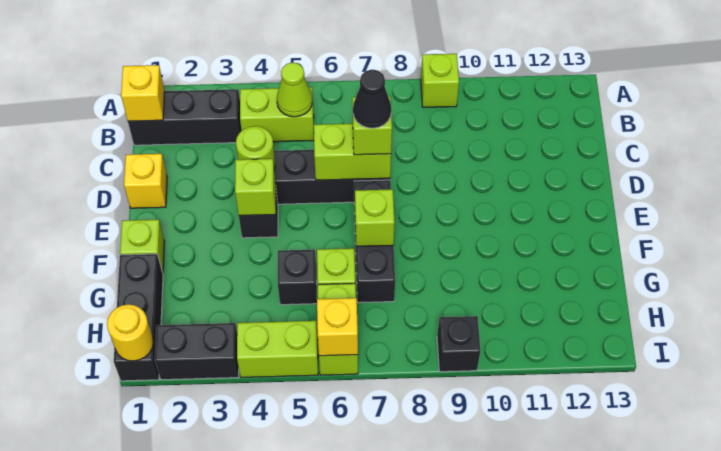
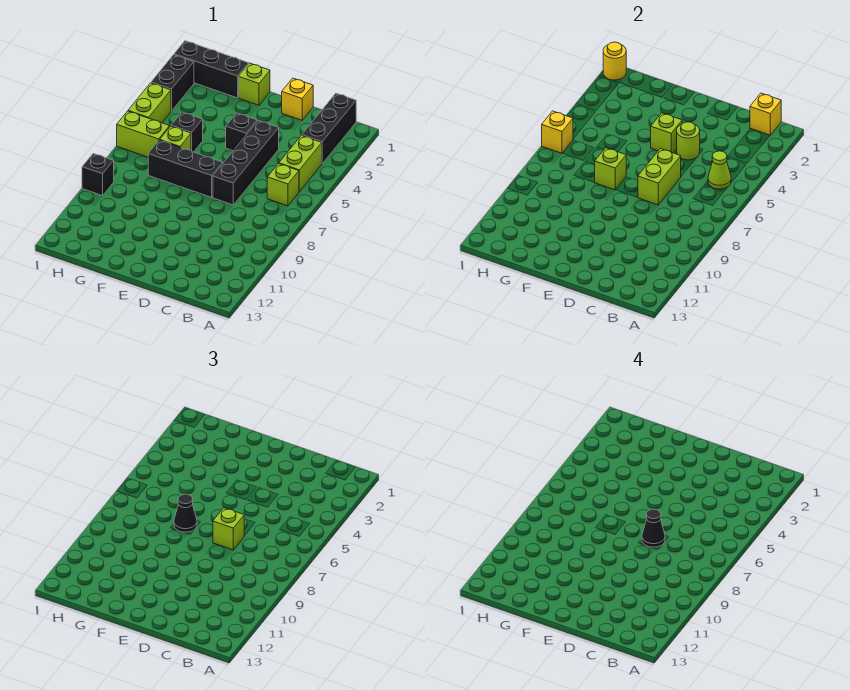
lime brick A9 level 1 -> lime brick B6 level 1
none -> black cone F7 level 3

